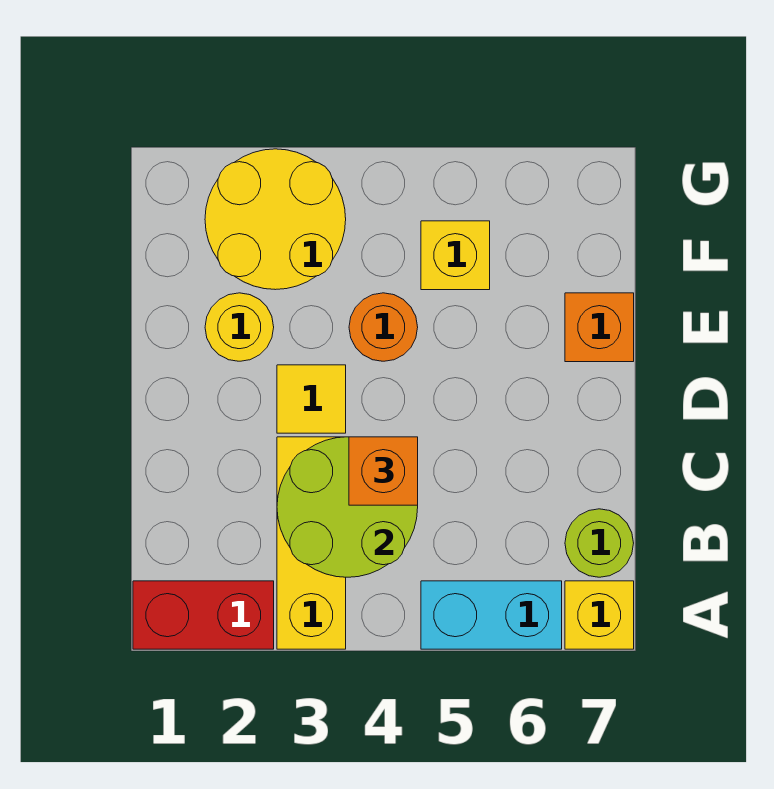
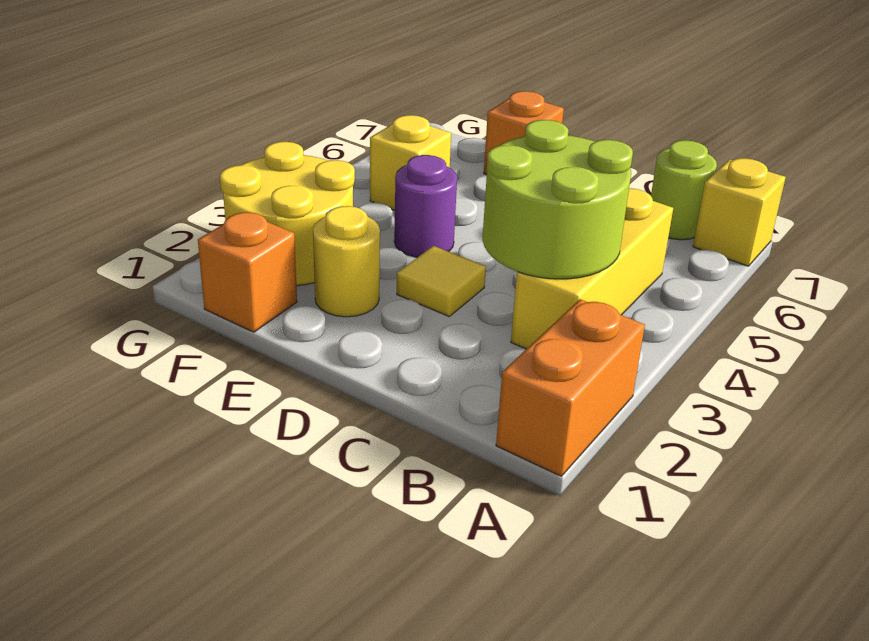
red brick A1:A2 level 1 -> orange brick A1:A2 level 1
yellow brick A3:C3 level 1 -> yellow brick B3:B5 level 1
cyan brick A5:A6 level 1 -> none
orange brick C4 level 3 -> orange brick F1 level 1
orange round brick E4 level 1 -> purple round brick E4 level 1

